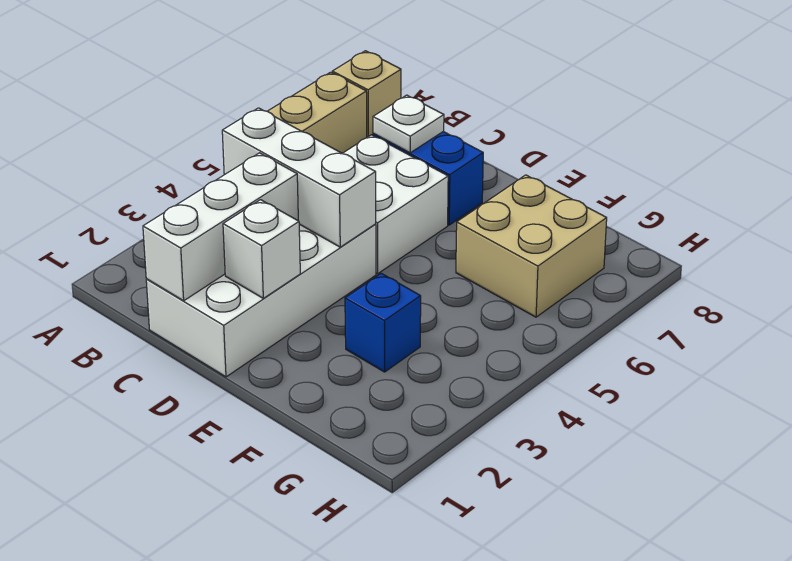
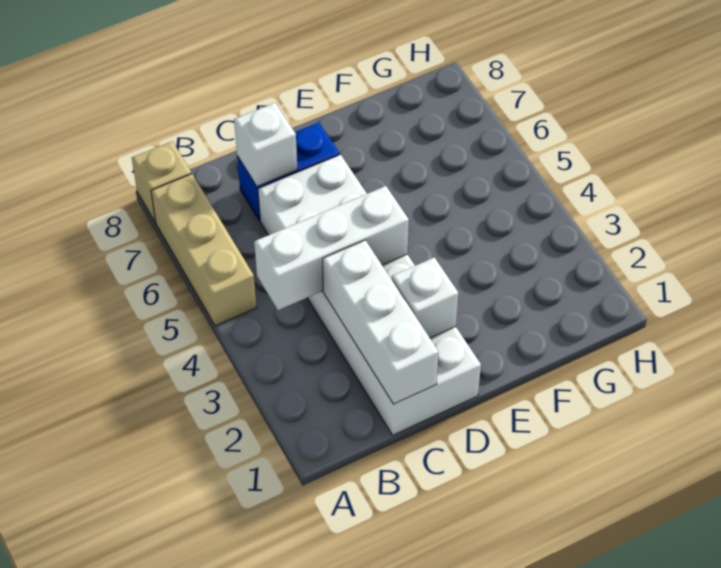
white plate C7 level 2 -> white brick C7 level 2
blue brick F3 level 1 -> none
tan brick F6:G7 level 1 -> none

